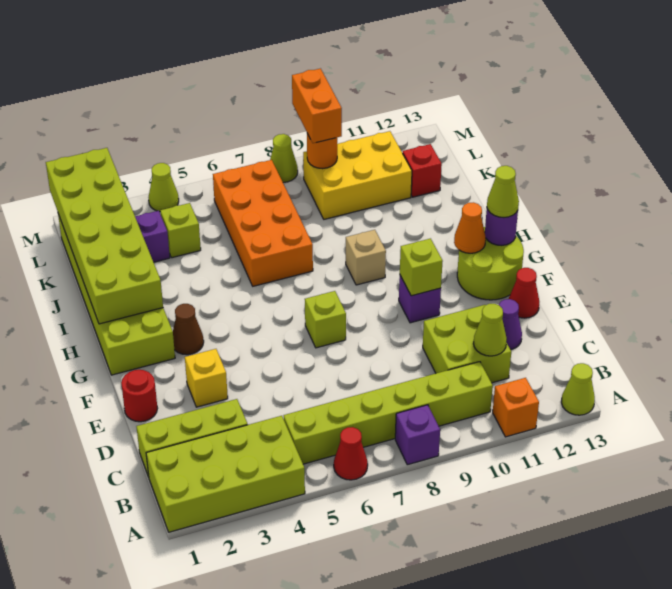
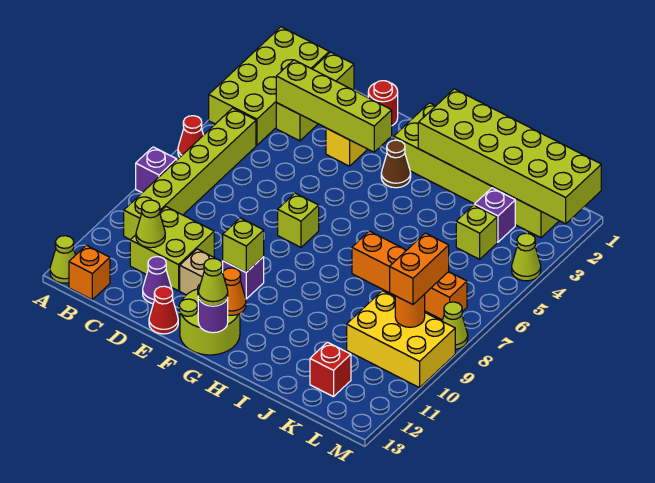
orange brick A11 level 1 -> orange brick B13 level 1
none -> lime brick C3:F3 level 2
tan brick H9 level 1 -> tan brick E11 level 1
orange brick I6:L7 level 1 -> orange brick I7:L7 level 1
yellow brick K9:L11 level 1 -> yellow brick K9:M10 level 1
orange brick L9:M9 level 3 -> orange brick L8:L9 level 3

